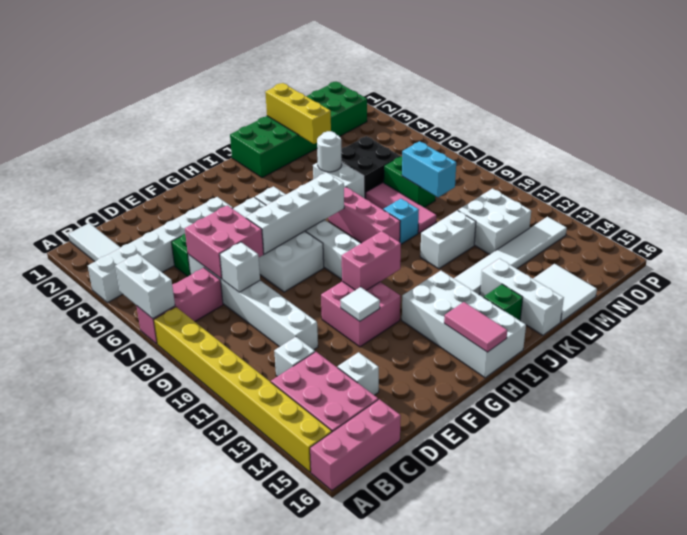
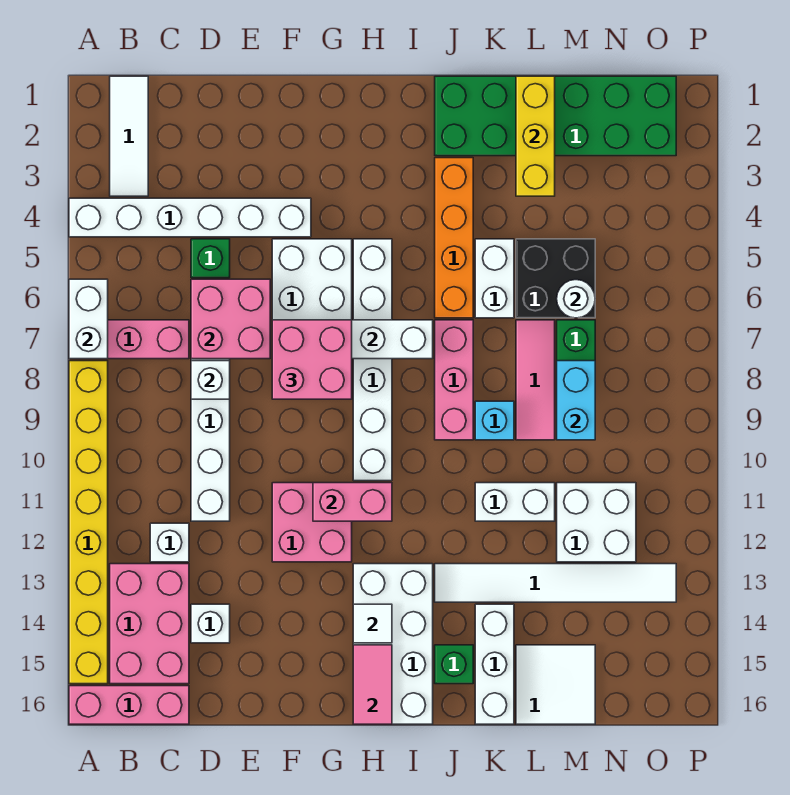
none -> pink brick F7:G8 level 3
white tile F12 level 2 -> white tile H14 level 2
none -> orange brick J3:J6 level 1
white round brick K5 level 2 -> white round brick M6 level 2

